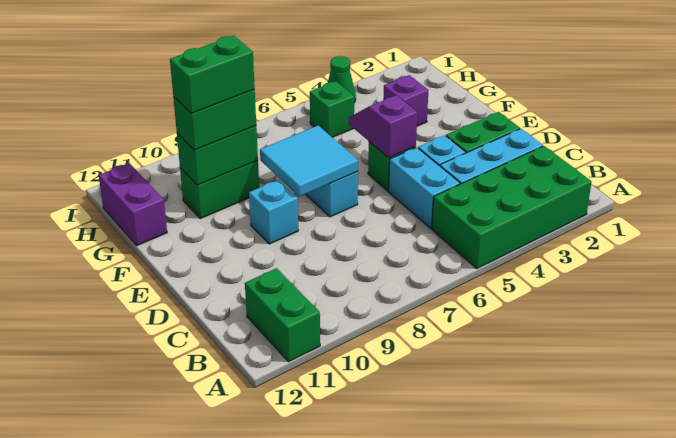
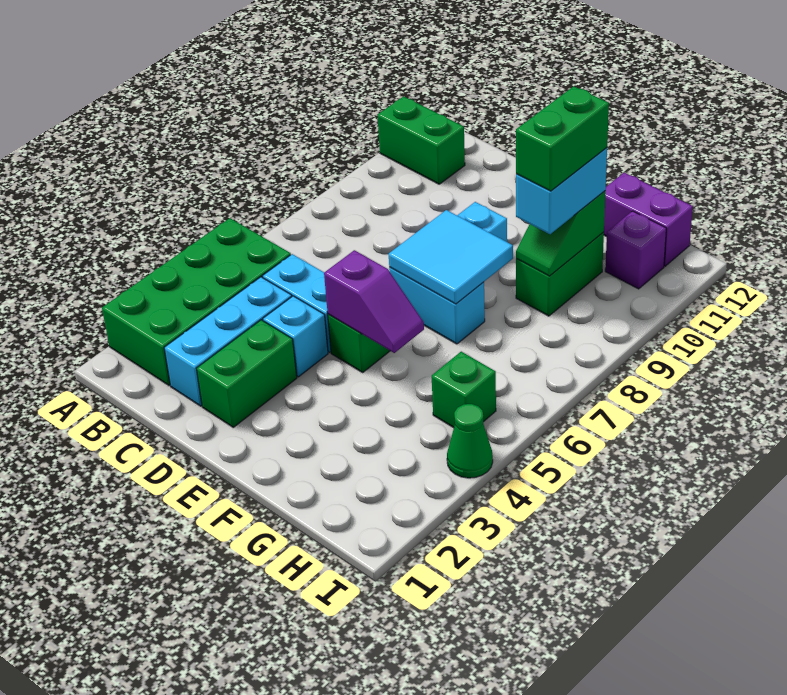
purple brick G3 level 1 -> purple brick H11 level 1
green brick G9:G10 level 2 -> green slope G9:G10 level 2 top 10
green brick G9:G10 level 3 -> cyan brick G9:G10 level 3

